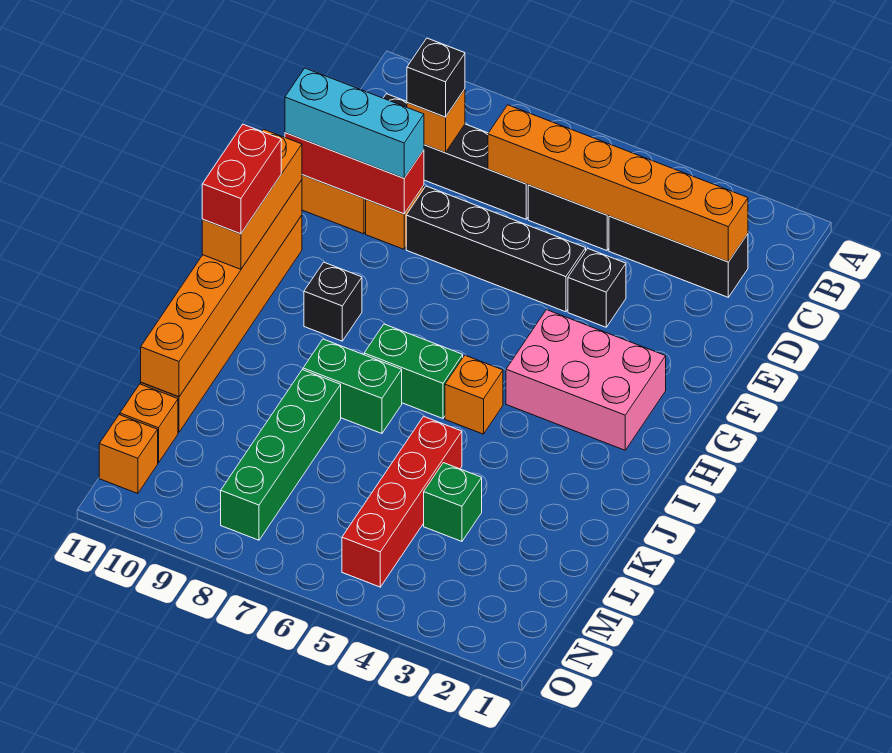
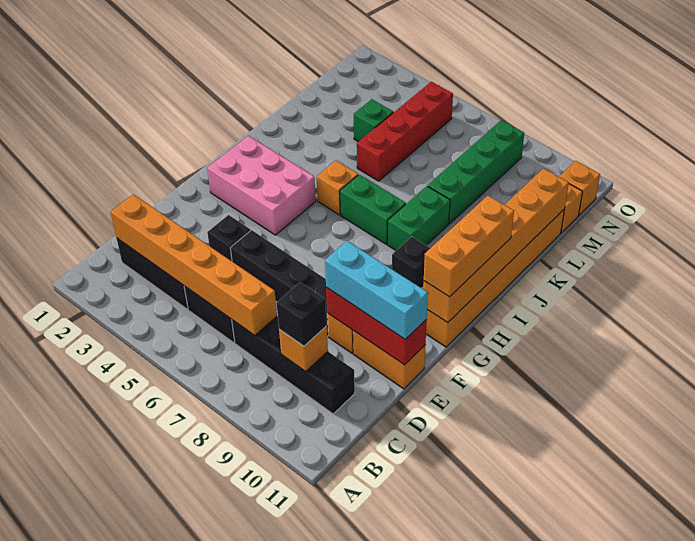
red brick H11:I11 level 4 -> none
green brick J7:J8 level 1 -> green brick I8:J8 level 1

